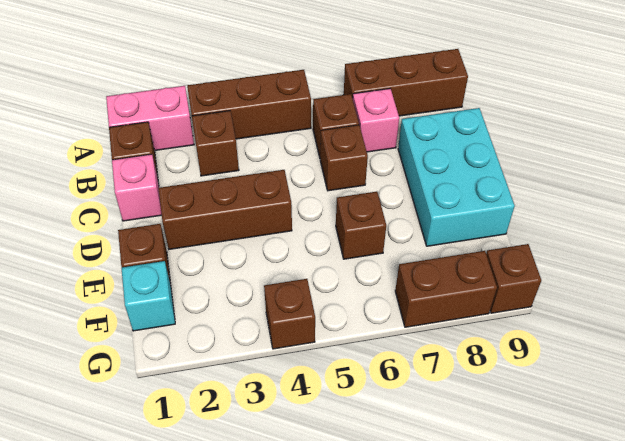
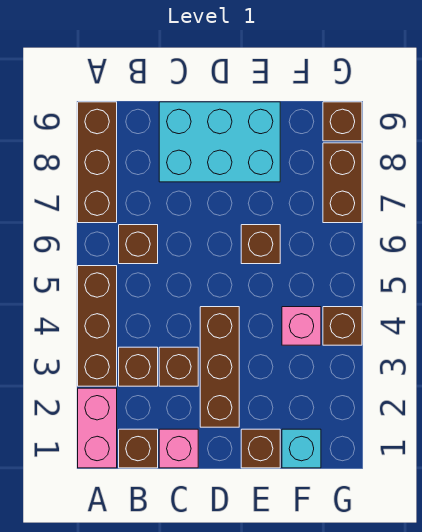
pink brick B7 level 1 -> pink brick F4 level 1
brown brick C6 level 1 -> brown brick C3 level 1

